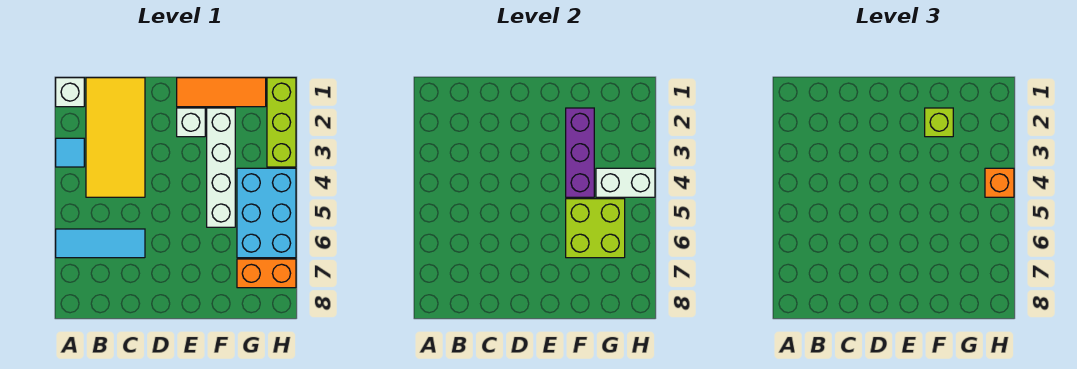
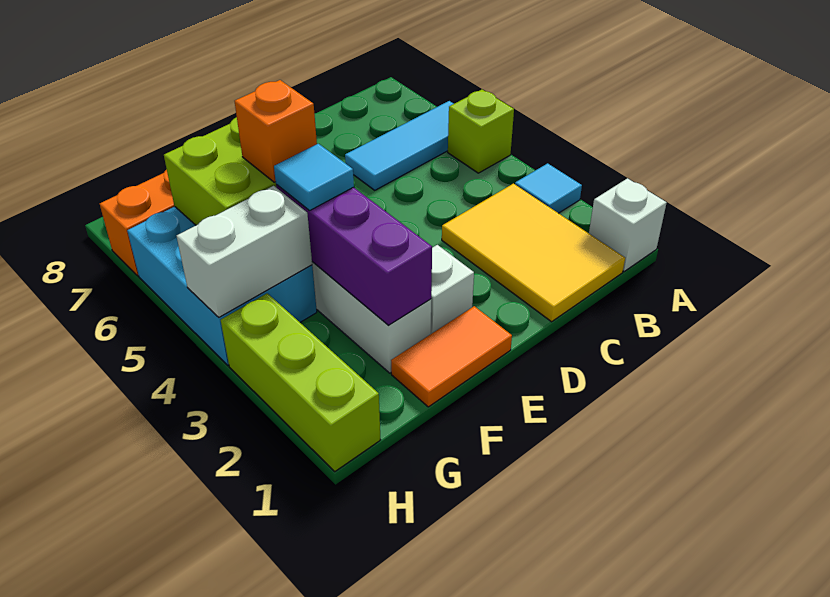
yellow tile B1:C4 level 1 -> yellow tile B1:C3 level 1
orange tile E1:G1 level 1 -> orange tile E1:F1 level 1
lime brick F2 level 3 -> lime brick A5 level 1
none -> cyan tile F4 level 3
orange brick H4 level 3 -> orange brick F5 level 3

